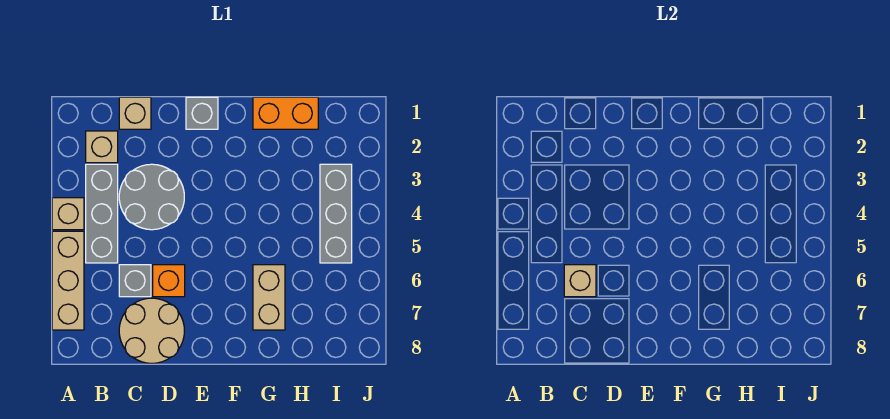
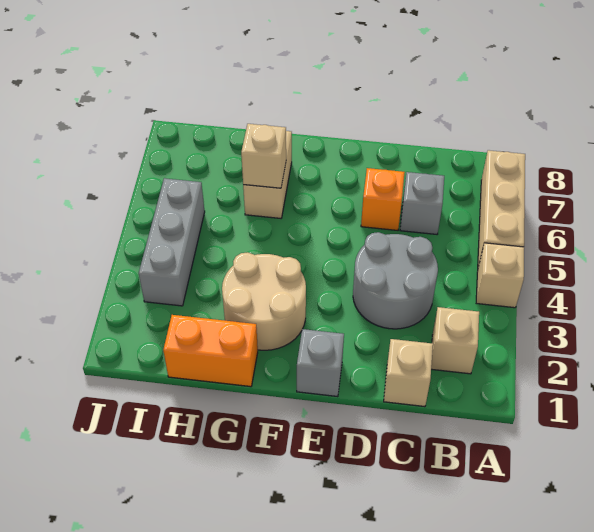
grey brick B3:B5 level 1 -> none
tan brick C6 level 2 -> tan brick G6 level 2
tan round brick C7:D8 level 1 -> tan round brick F2:G3 level 1

